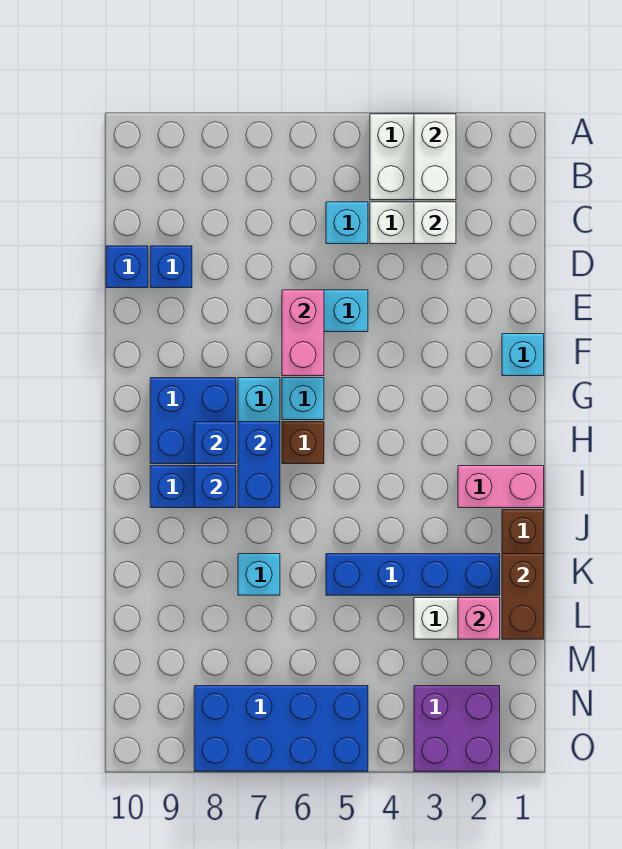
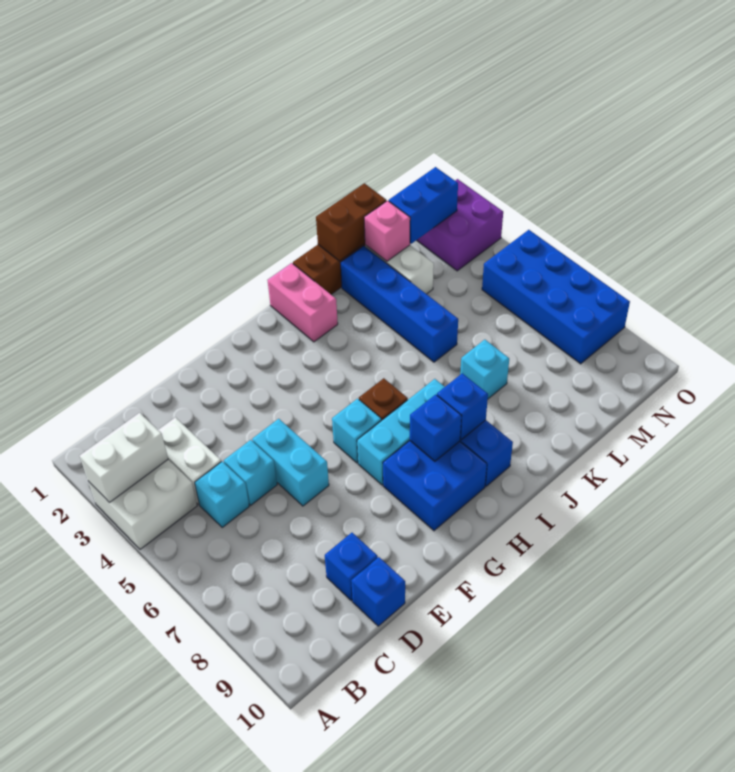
white brick C3 level 2 -> none
pink brick E6:F6 level 2 -> none
cyan brick F1 level 1 -> cyan brick D5 level 1
blue brick H7:I7 level 2 -> blue brick M2:N2 level 2

